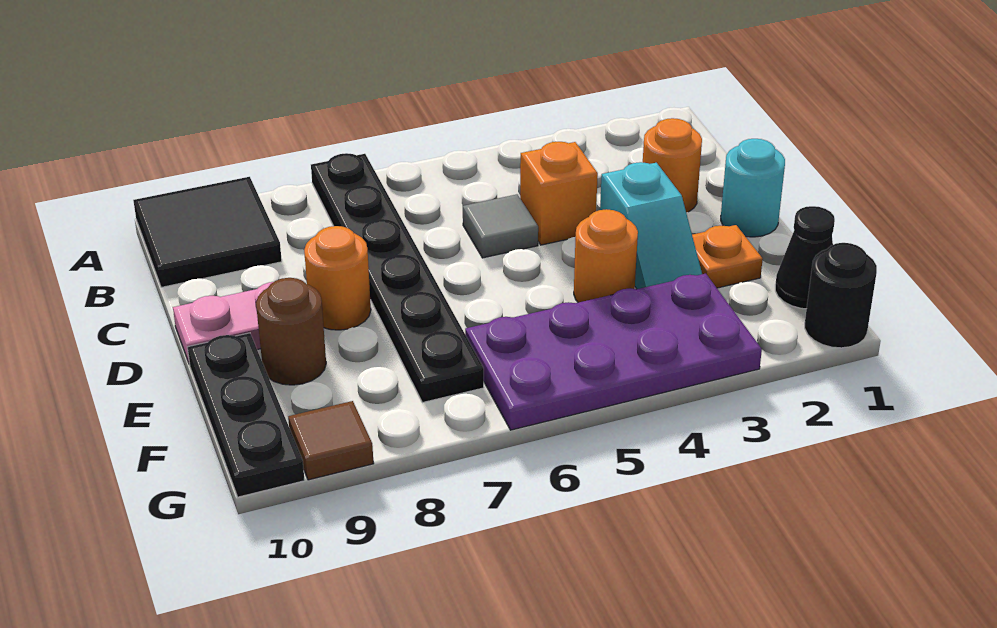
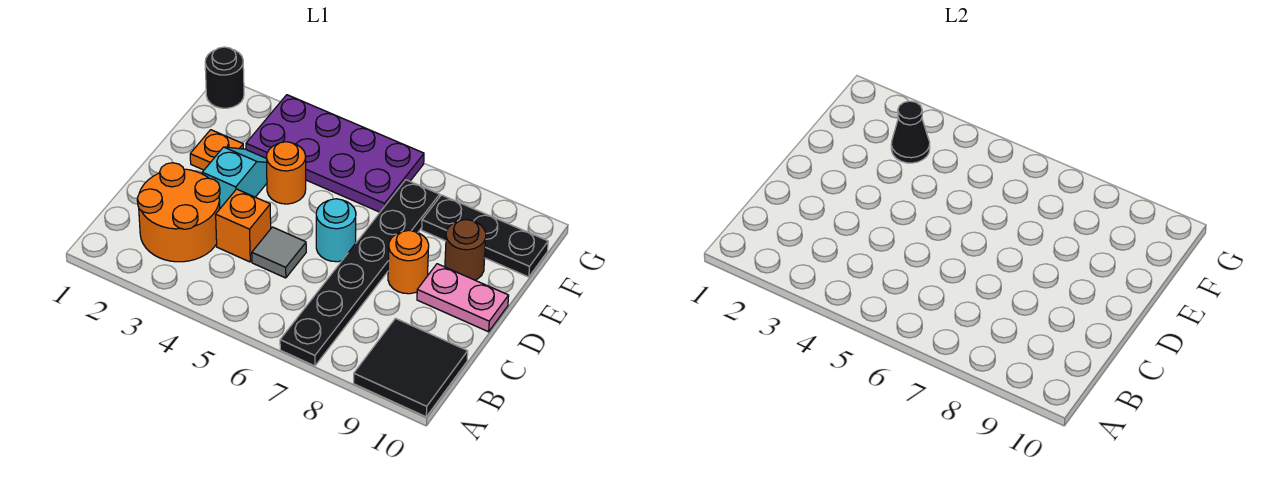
orange round brick C2 level 1 -> orange round brick B2:C3 level 1
cyan round brick D1 level 1 -> cyan round brick D6 level 1
black plate E10:G10 level 1 -> black plate F8:F10 level 1
black cone F1 level 1 -> black cone F3 level 2
brown tile G9 level 1 -> none

